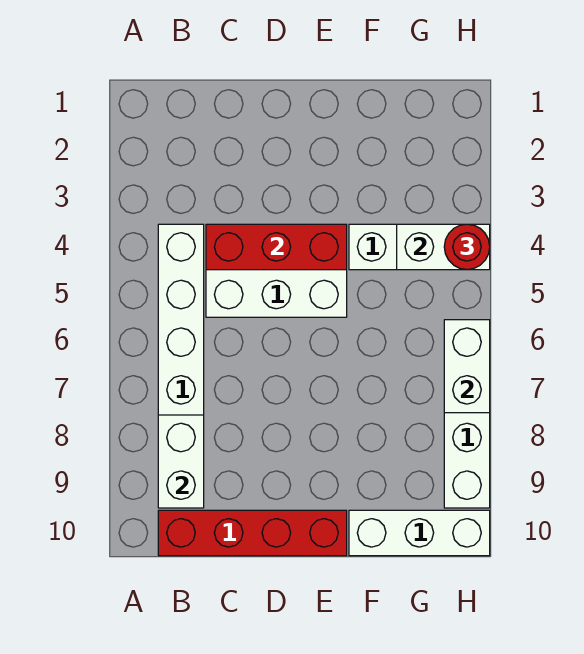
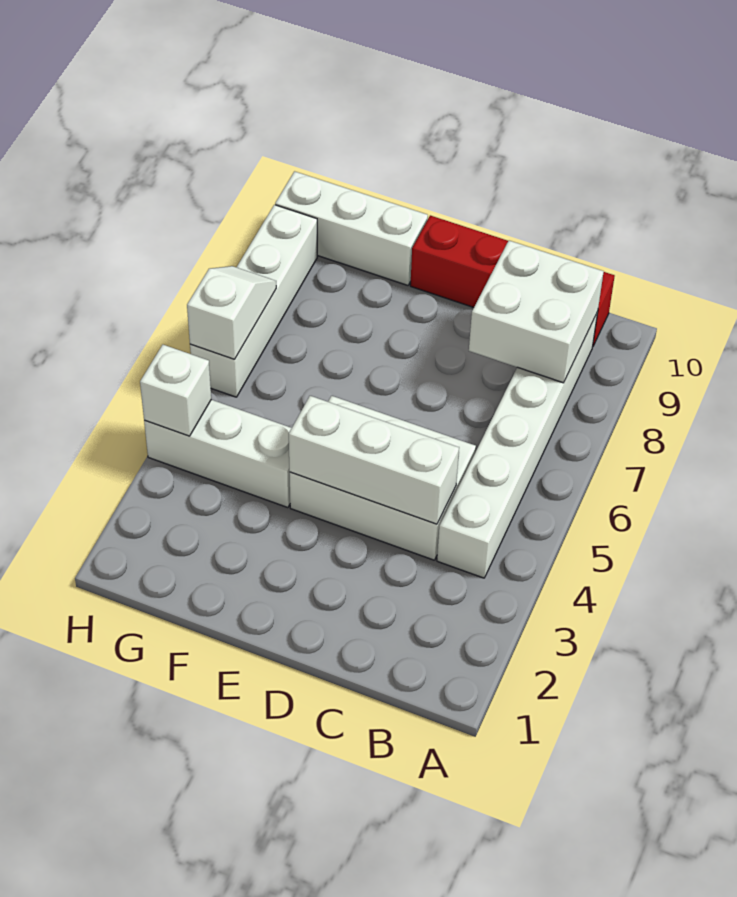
white brick B8:B9 level 2 -> white brick B8:C9 level 2
red brick C4:E4 level 2 -> white brick C4:E4 level 2
white brick G4:H4 level 2 -> white brick H4 level 2
red round brick H4 level 3 -> none
white brick H6:H7 level 2 -> white slope H6:H7 level 2 top 6

